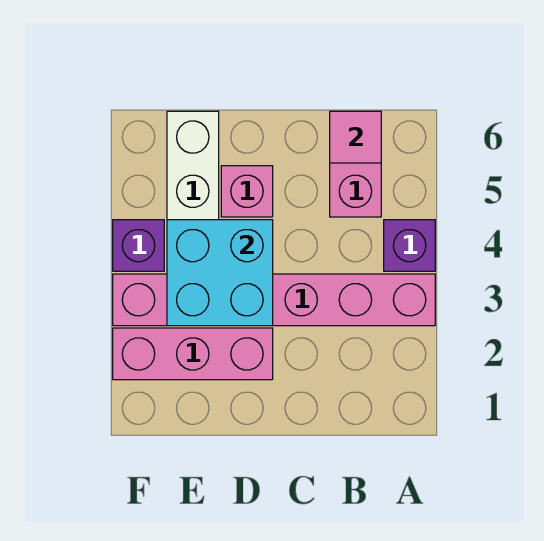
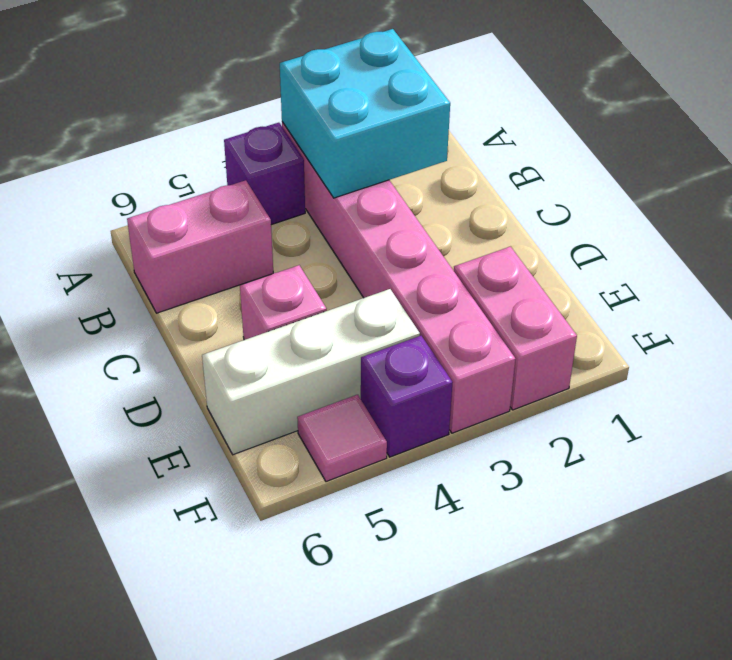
pink tile B6 level 2 -> pink tile F5 level 1
pink brick D2:F2 level 1 -> pink brick E2:F2 level 1
cyan brick D3:E4 level 2 -> cyan brick A2:B3 level 2

